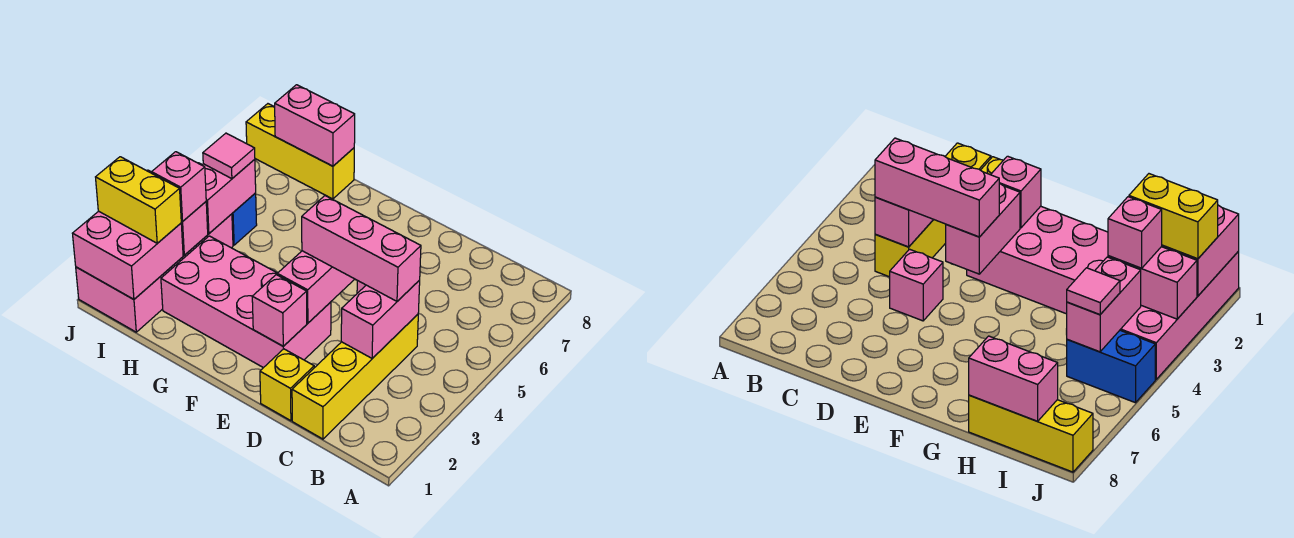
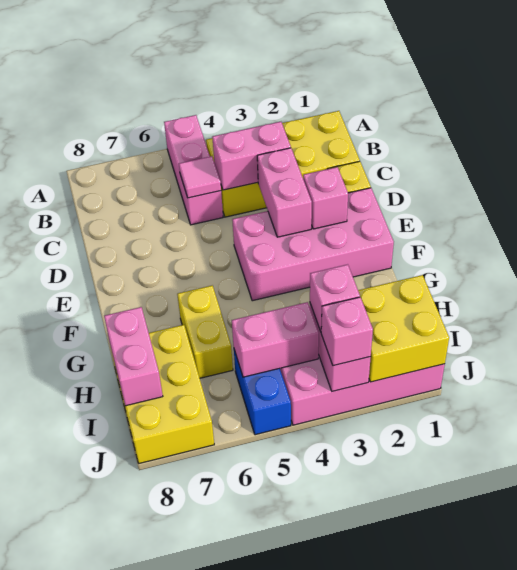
yellow brick C1:C4 level 1 -> yellow brick B1:C4 level 1
pink brick C4:E4 level 3 -> pink brick A5:C5 level 1
pink brick D5 level 1 -> pink brick J3 level 3
pink brick E2:H3 level 1 -> pink brick E1:F4 level 1
pink brick E3:E4 level 2 -> pink brick D3:E3 level 2
yellow brick H8:J8 level 1 -> yellow brick H7:J8 level 1
pink brick I1:J2 level 2 -> yellow brick I1:J2 level 2
yellow brick I2:J2 level 3 -> yellow brick G6:H6 level 1
pink tile I5 level 3 -> pink tile C5 level 2

